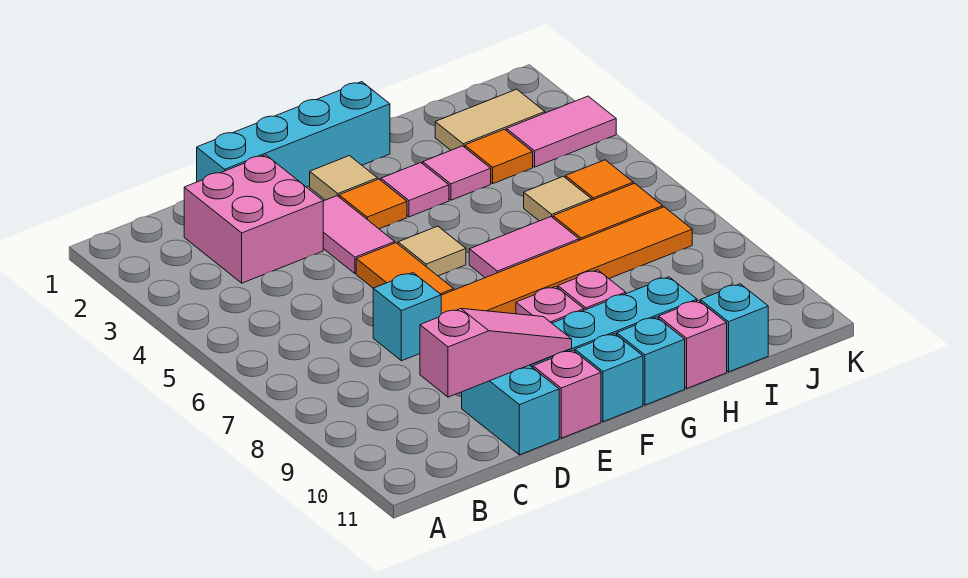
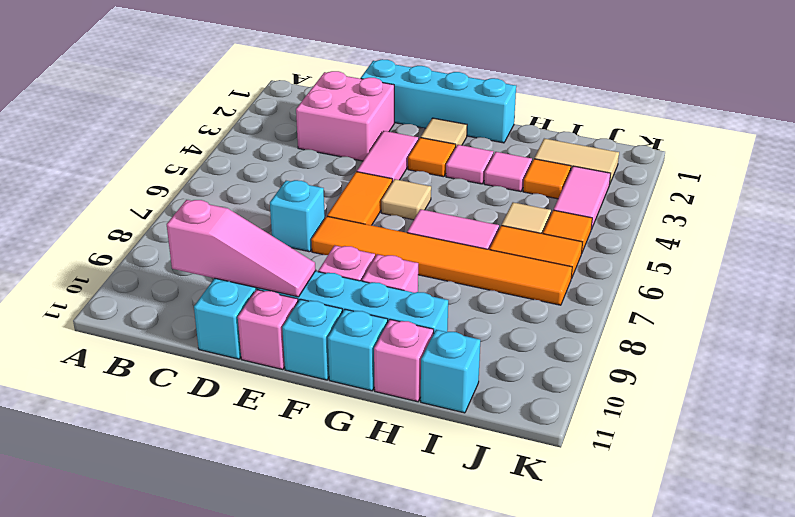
pink tile J3:K3 level 1 -> pink tile J3:J4 level 1

